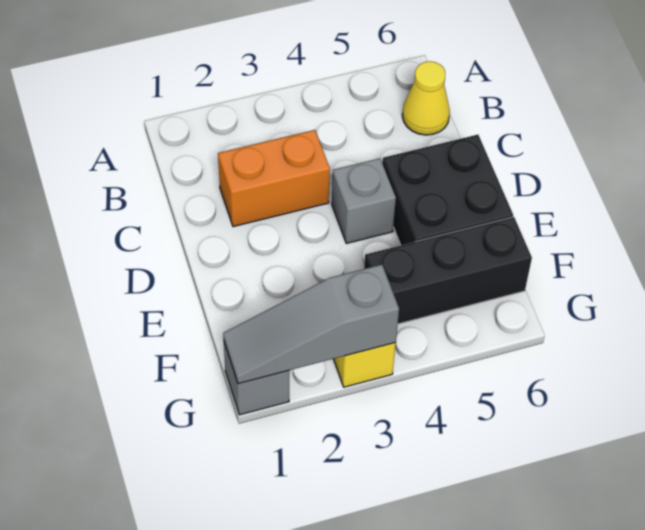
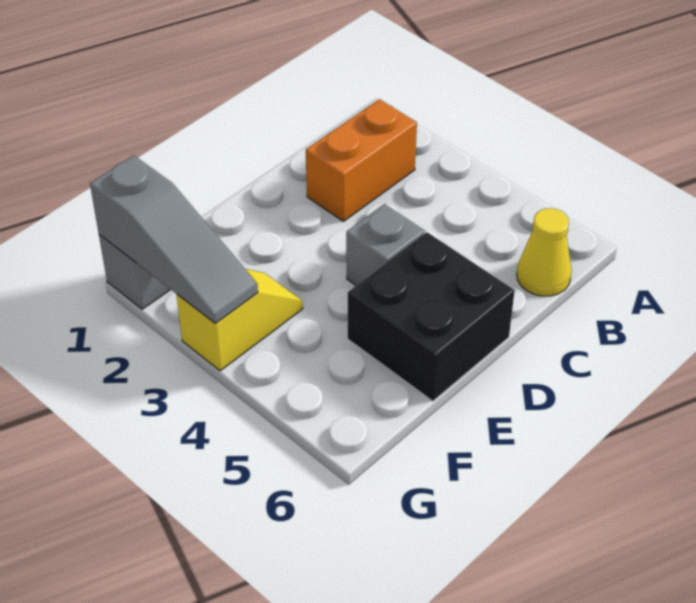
orange brick C2:C3 level 1 -> orange brick B2:C2 level 1
black brick F4:F6 level 1 -> none
grey slope G1:G3 level 2 top 3 -> grey slope G1:G3 level 2 top 1

